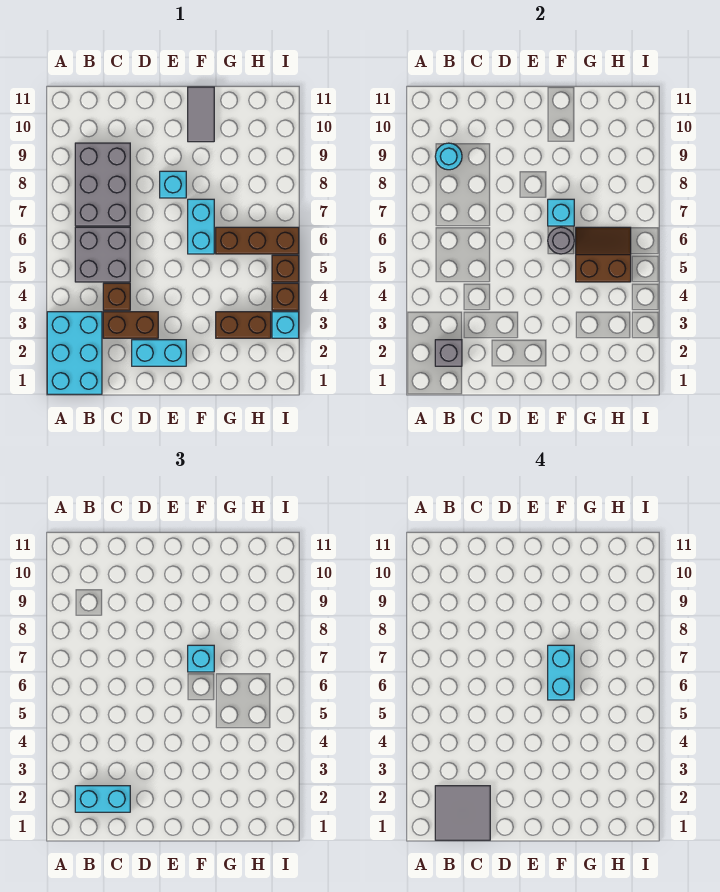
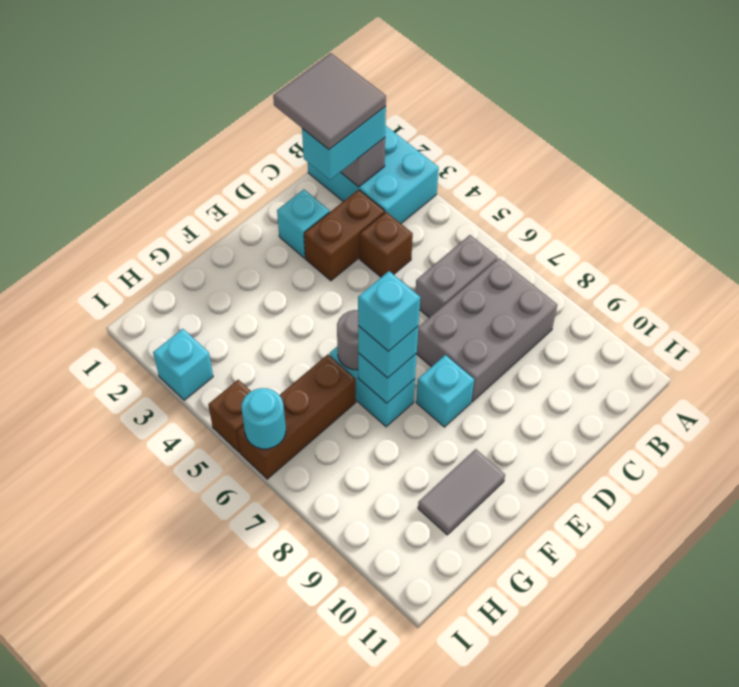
grey brick B5:C6 level 1 -> grey brick B6:C6 level 1
grey brick B7:C9 level 1 -> grey brick B7:D8 level 1
cyan round brick B9 level 2 -> cyan round brick I6 level 2
cyan brick D2:E2 level 1 -> cyan brick D2 level 1
cyan brick F6:F7 level 4 -> cyan brick F7 level 4
grey tile F10:F11 level 1 -> grey tile F10:G10 level 1
brown brick G3:H3 level 1 -> none
brown slope G5:H6 level 2 top 5 -> none
brown brick I4 level 1 -> none

